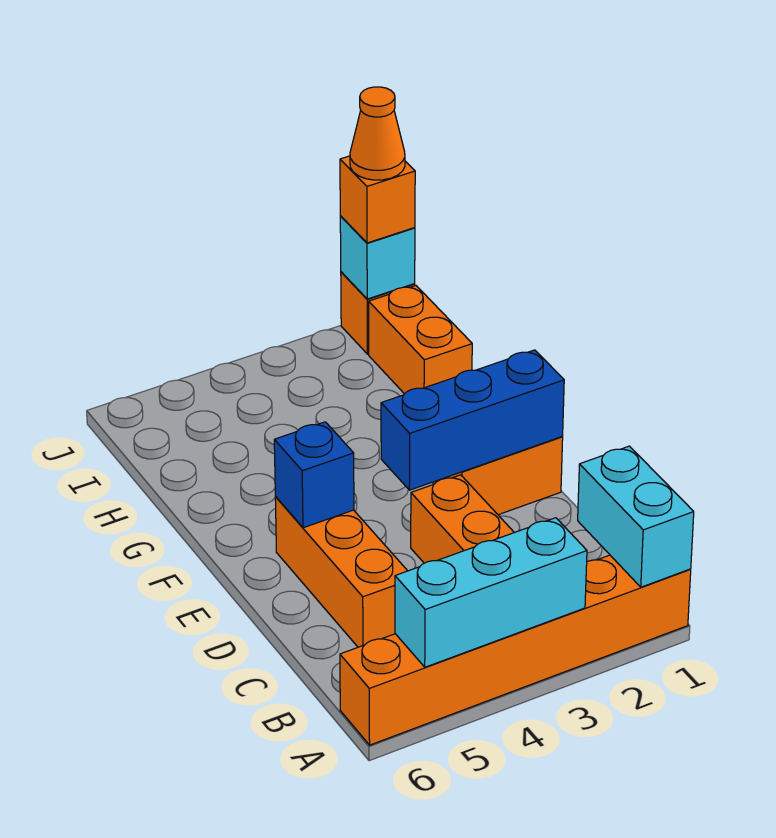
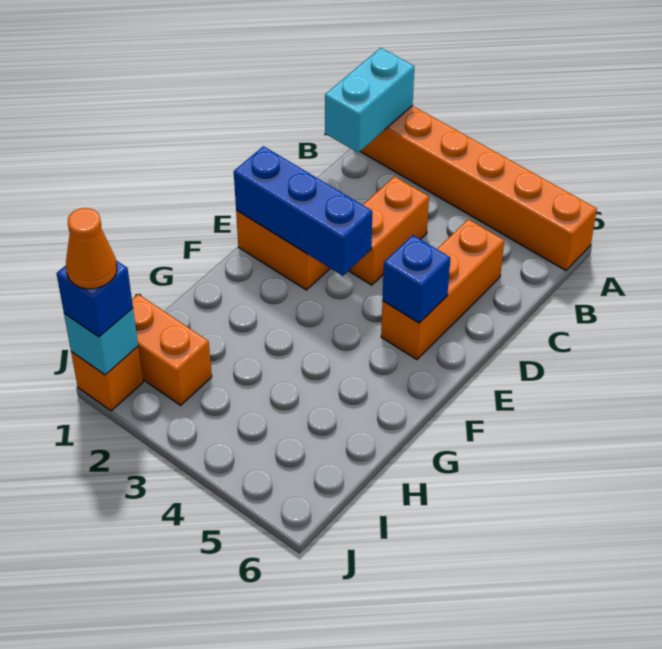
cyan brick A3:A5 level 2 -> none
orange brick H1:I1 level 1 -> orange brick I1:I2 level 1
orange brick J1 level 3 -> blue brick J1 level 3

